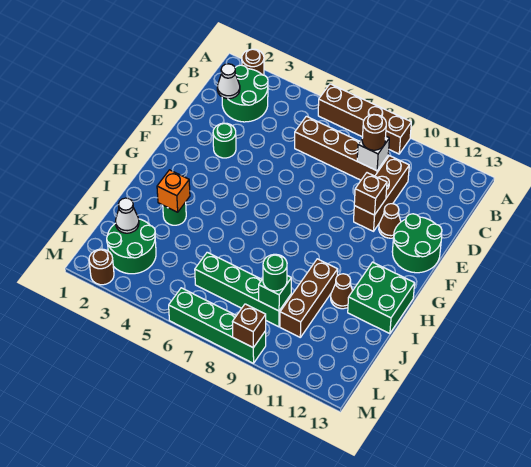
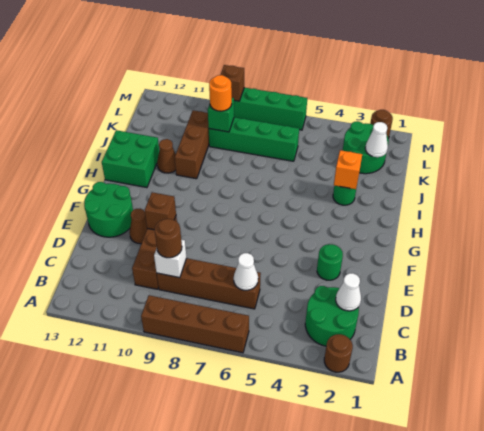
none -> white cone C6 level 2
green round brick K9 level 3 -> orange round brick K9 level 3

